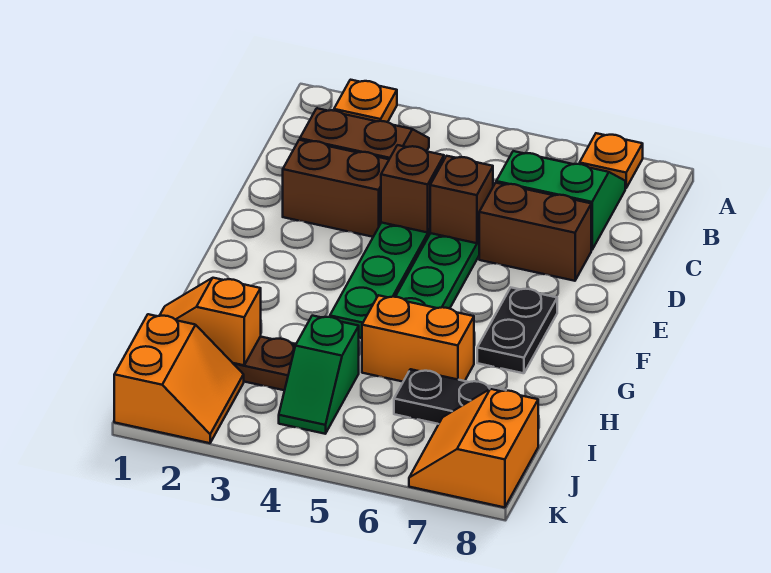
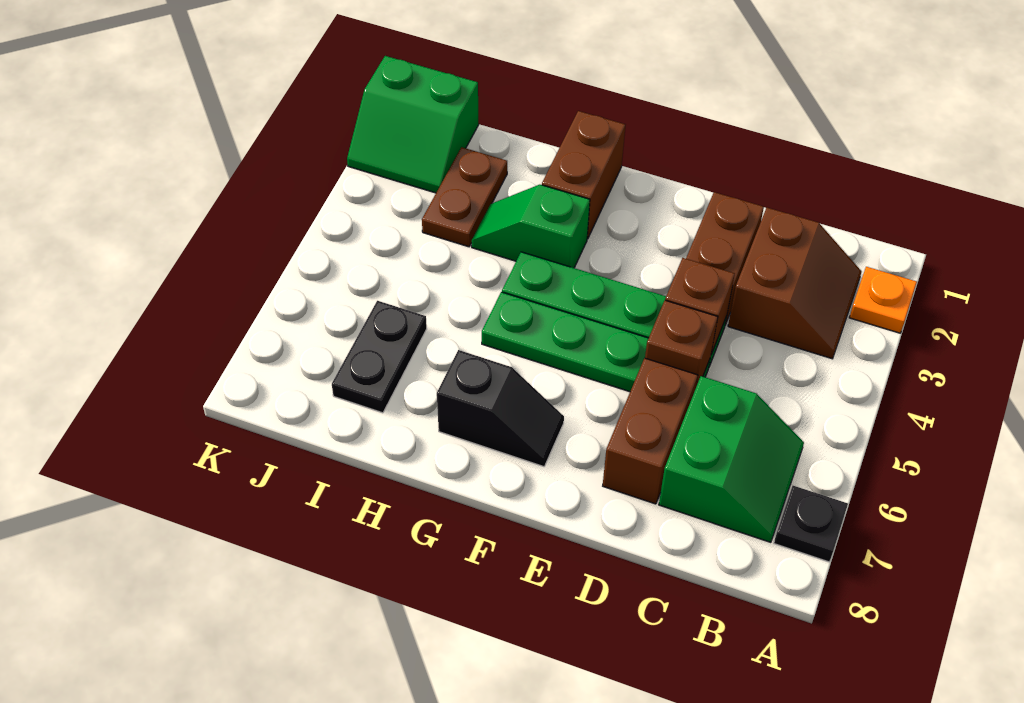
orange plate A7 level 1 -> black plate A7 level 1
black plate F7:G7 level 1 -> black slope F7:G7 level 1 top G
none -> brown brick G1:G2 level 1
orange brick H5:H6 level 1 -> none
orange slope I1:I2 level 2 top 2 -> none
green slope I4:J4 level 1 top I -> green slope G3:H3 level 1 top G
orange slope J1:K2 level 1 top 1 -> green slope J1:K2 level 1 top 1
orange slope J7:K8 level 1 top 8 -> none

